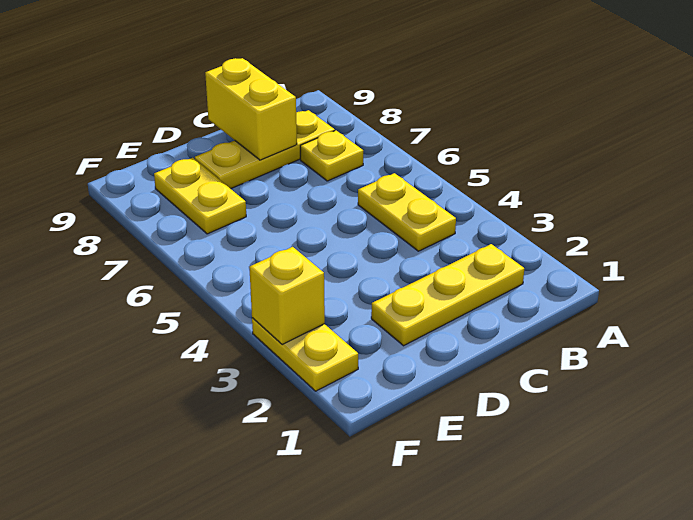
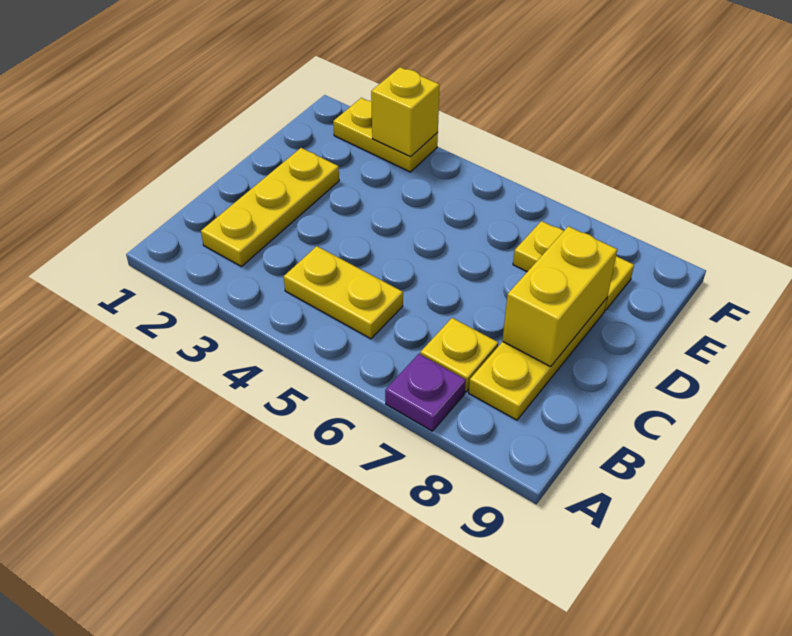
none -> purple plate A7 level 1
yellow brick C8:C9 level 2 -> yellow brick C8:D8 level 2

